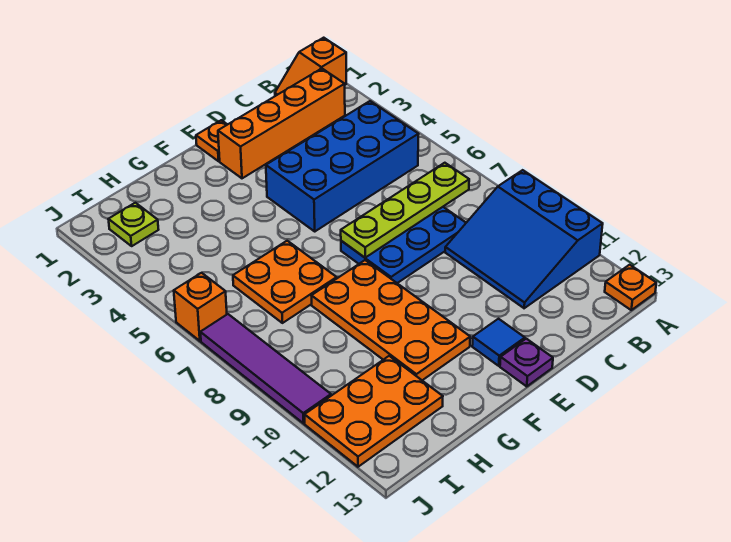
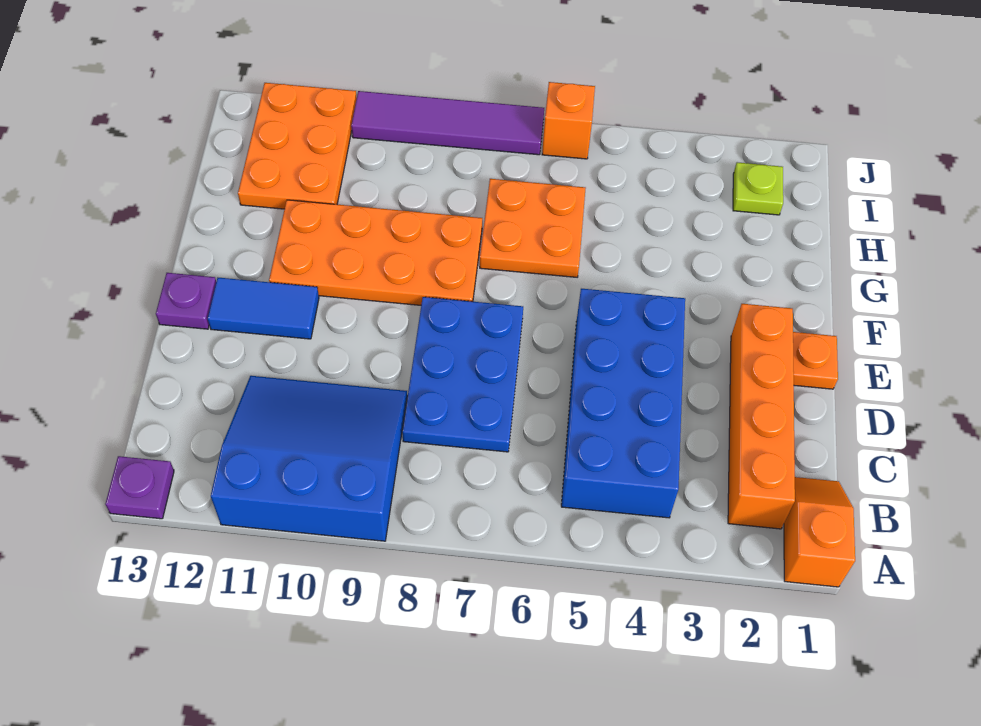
orange plate A13 level 1 -> purple plate A13 level 1
lime plate B7:E7 level 2 -> none
blue tile E12 level 1 -> blue tile E11:E12 level 1

